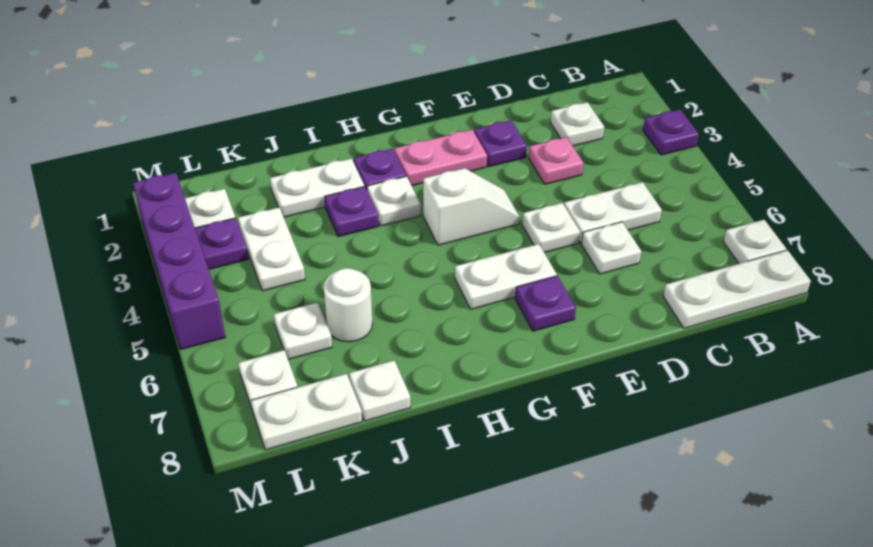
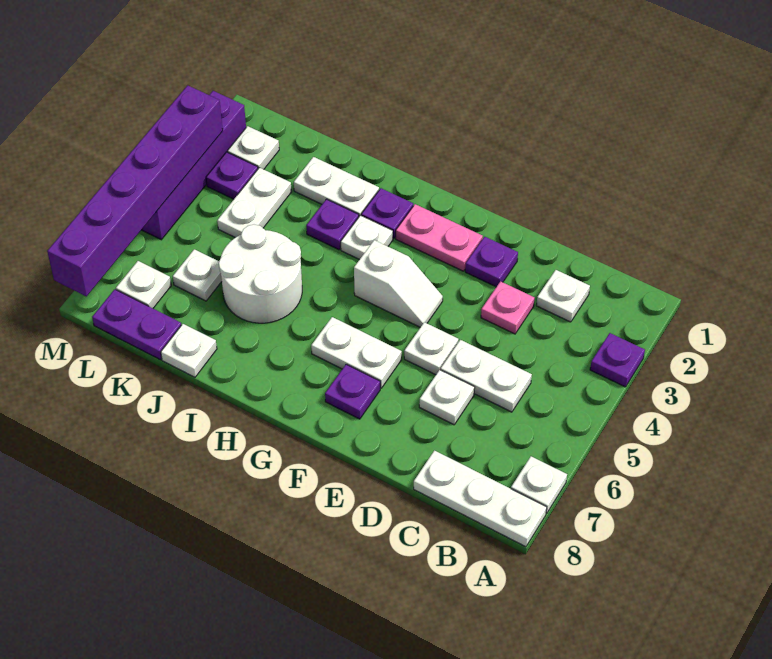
white round brick J6 level 1 -> white round brick I5:J6 level 1
white plate K8:L8 level 1 -> purple plate K8:L8 level 1
none -> purple brick M3:M8 level 2

